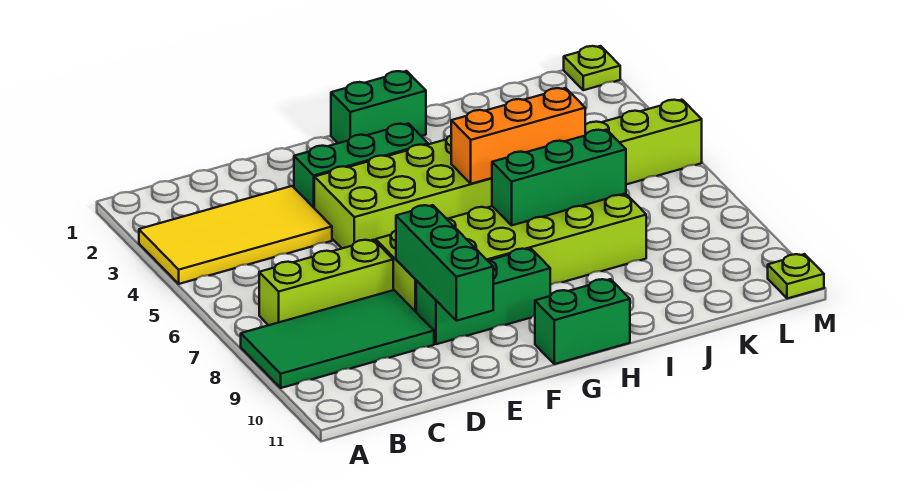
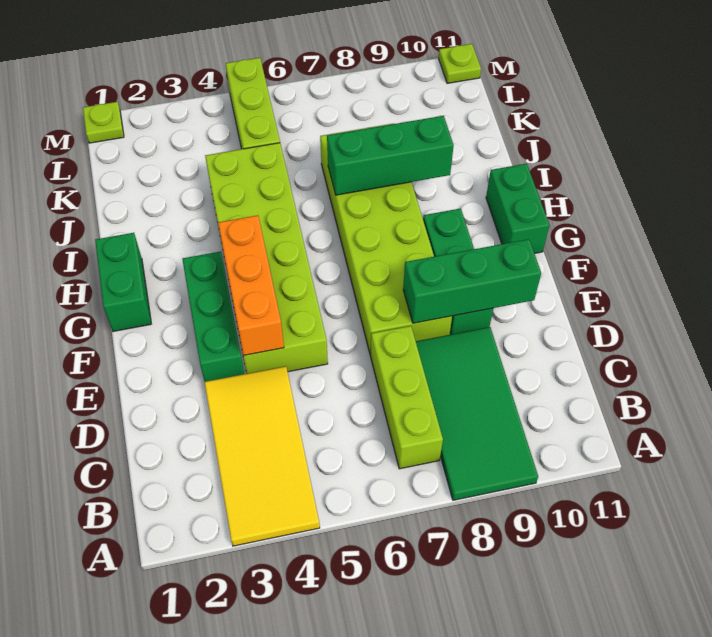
orange brick H5:J5 level 2 -> orange brick E4:G4 level 2
green brick H7:J7 level 2 -> green brick I7:I9 level 2

